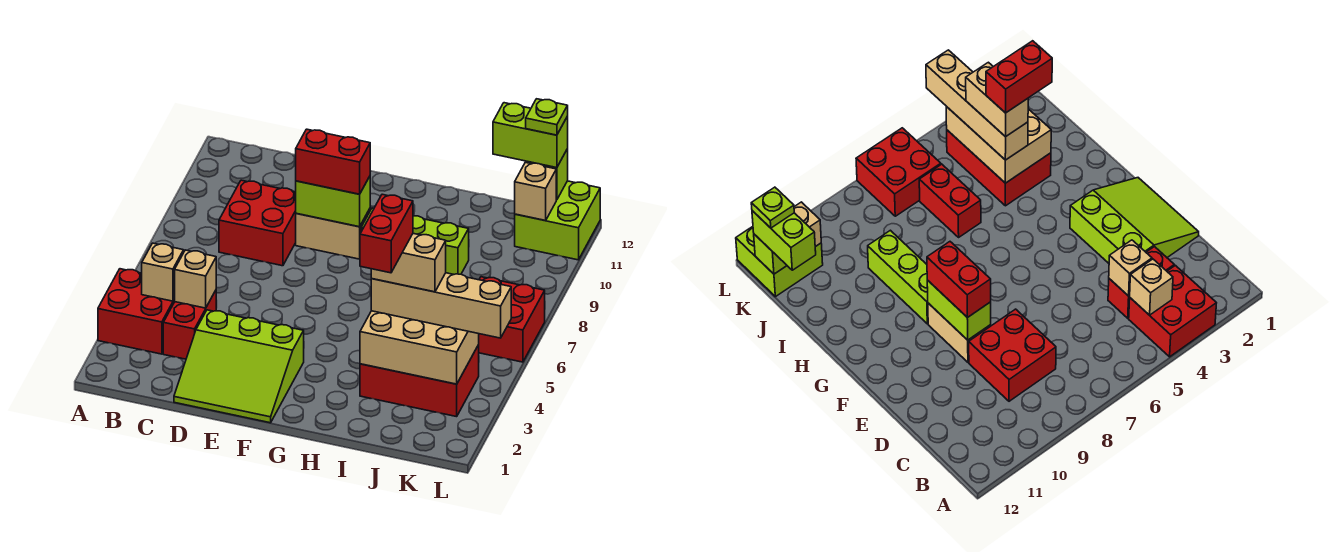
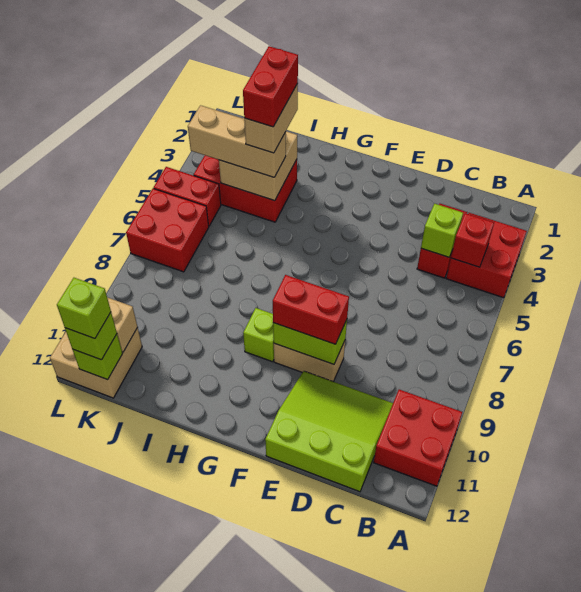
tan brick B4 level 2 -> red brick B4 level 2
tan brick C4 level 2 -> lime brick C4 level 2
red brick C8:D9 level 1 -> red brick A10:B11 level 1
lime slope D1:F3 level 1 top 3 -> lime slope C10:E12 level 1 top 12
lime brick G9:I9 level 1 -> lime brick G9 level 1
tan brick I3:K4 level 2 -> tan brick I3:J4 level 2
tan brick I4:L4 level 3 -> tan brick I4:K4 level 3
tan brick I4:J4 level 4 -> tan brick I3:I4 level 4
red brick I6:J6 level 1 -> red brick K5:L5 level 1
lime brick J12:K12 level 3 -> lime brick K12 level 3
lime brick K11:L12 level 1 -> tan brick K11:L12 level 1
lime plate K12 level 4 -> lime brick K12 level 4

